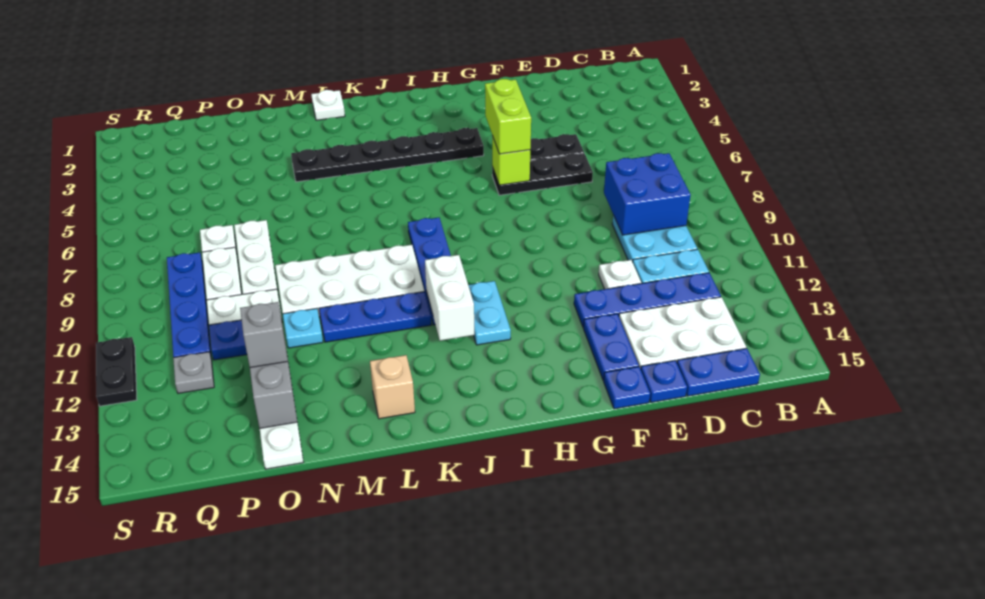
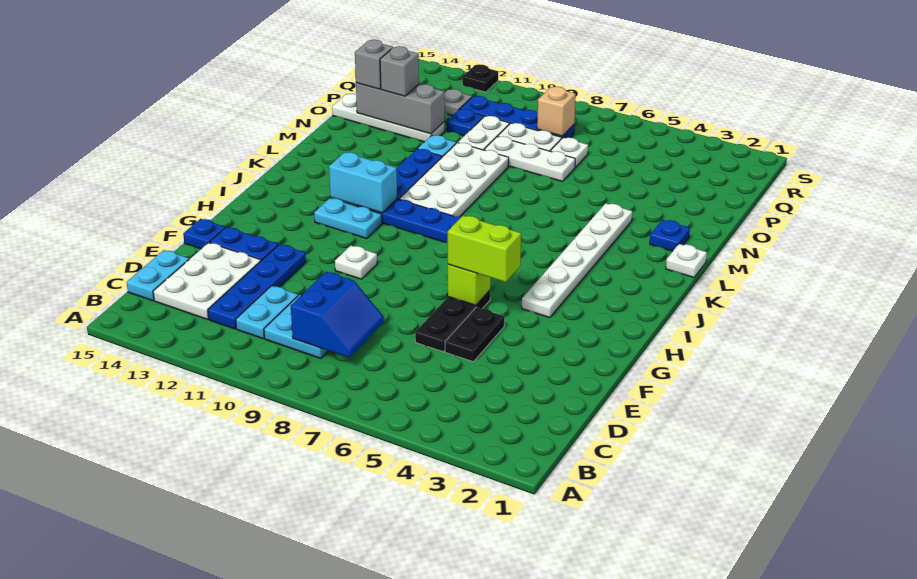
blue brick C8:D9 level 2 -> blue slope C8:D9 level 2 top 9
blue plate C15:D15 level 1 -> cyan plate C15:D15 level 1
white plate E11 level 1 -> white plate G10 level 1
blue plate E15 level 1 -> blue plate M2 level 1
black plate H4:M4 level 1 -> white plate H4:M4 level 1
white brick J11:J12 level 2 -> cyan brick J11:J12 level 2
tan brick L14 level 1 -> tan brick Q8 level 2
none -> grey brick O14 level 3
black plate S11:S12 level 1 -> black plate S12 level 1

